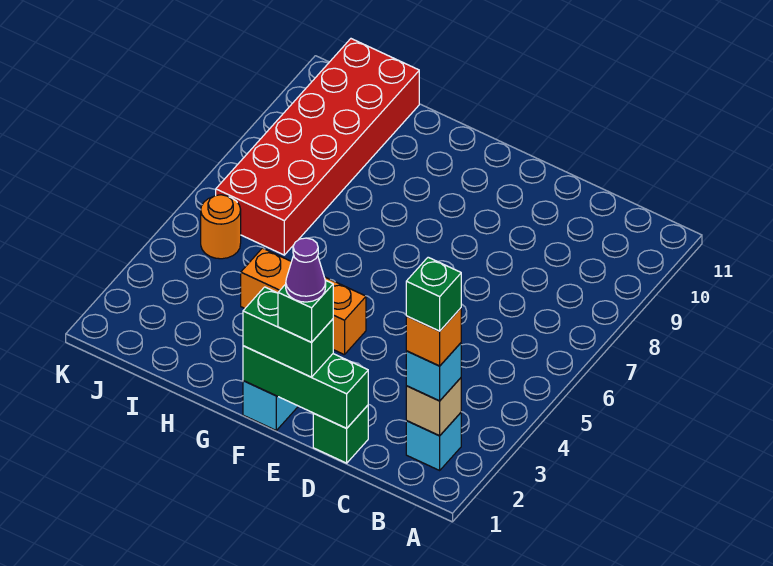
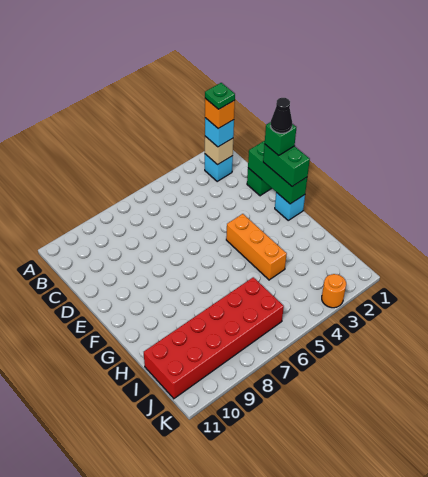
green brick B2 level 5 -> green plate B2 level 5
purple cone E1 level 5 -> black cone E1 level 5
orange round brick J5 level 1 -> orange round brick K3 level 1

